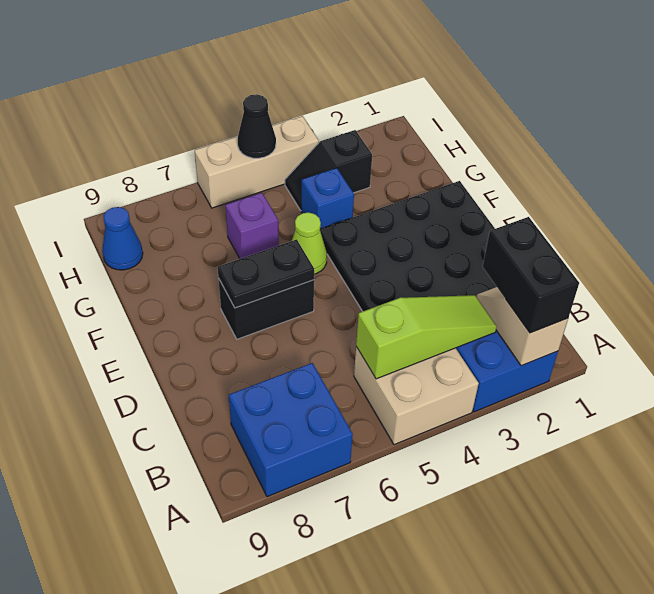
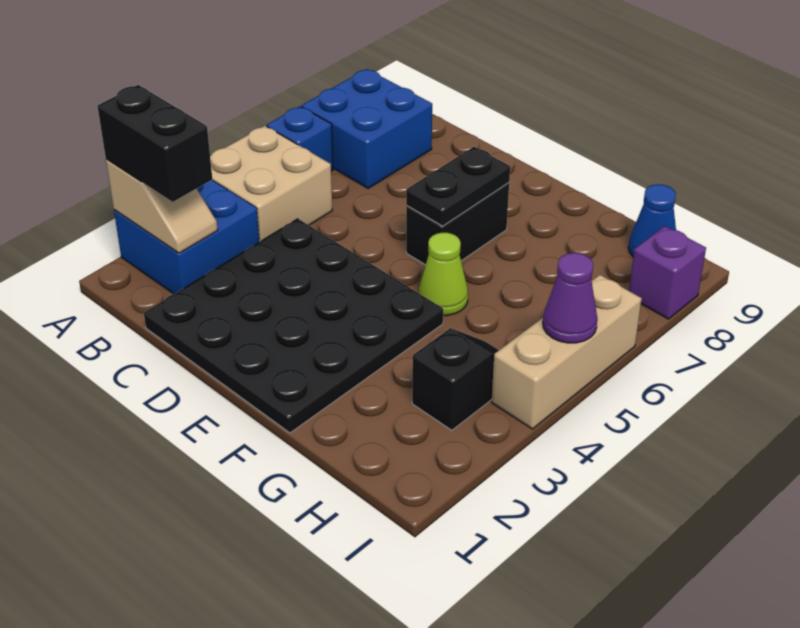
lime slope B3:B5 level 2 top 5 -> none
blue brick G4 level 1 -> blue brick A6 level 1
purple brick G6 level 1 -> purple brick I8 level 1
black cone I5 level 2 -> purple cone I5 level 2

